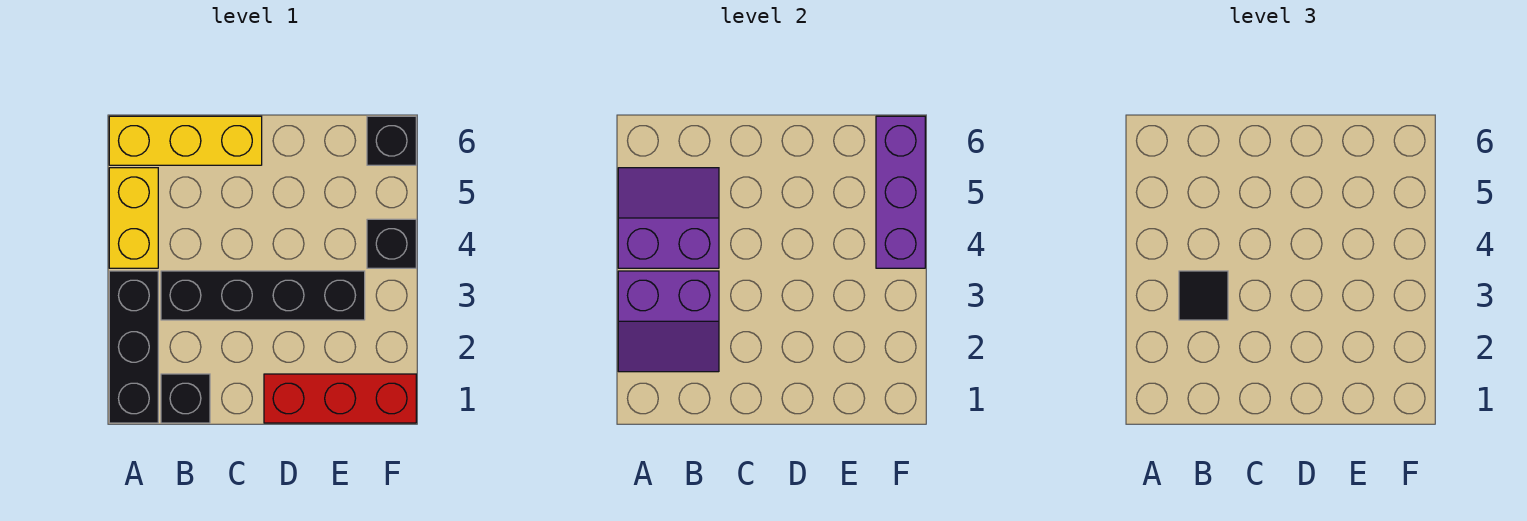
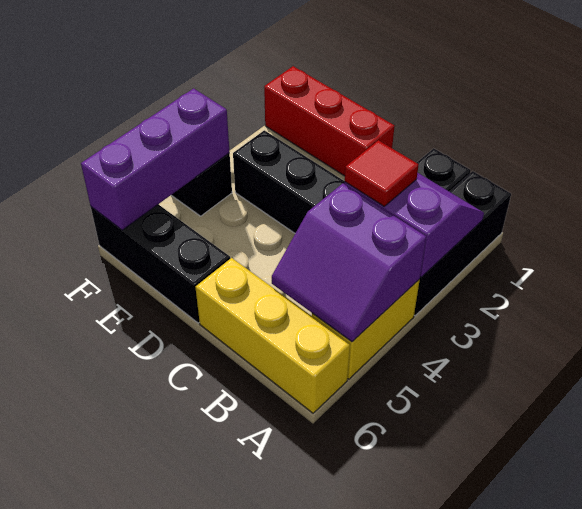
black tile B3 level 3 -> red tile B3 level 3
black brick F6 level 1 -> black brick D6:F6 level 1

